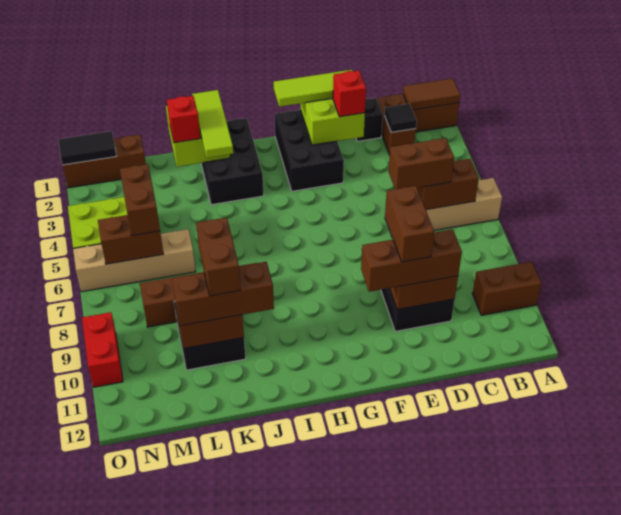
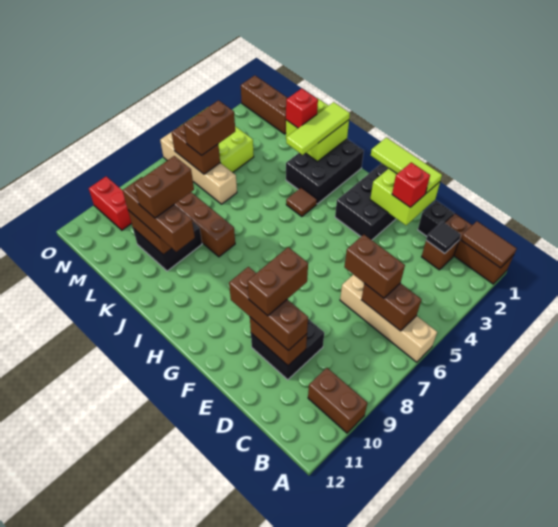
none -> brown tile I4 level 1
black tile N1:O1 level 2 -> none
red brick O9:O10 level 1 -> red brick N10:O10 level 1

